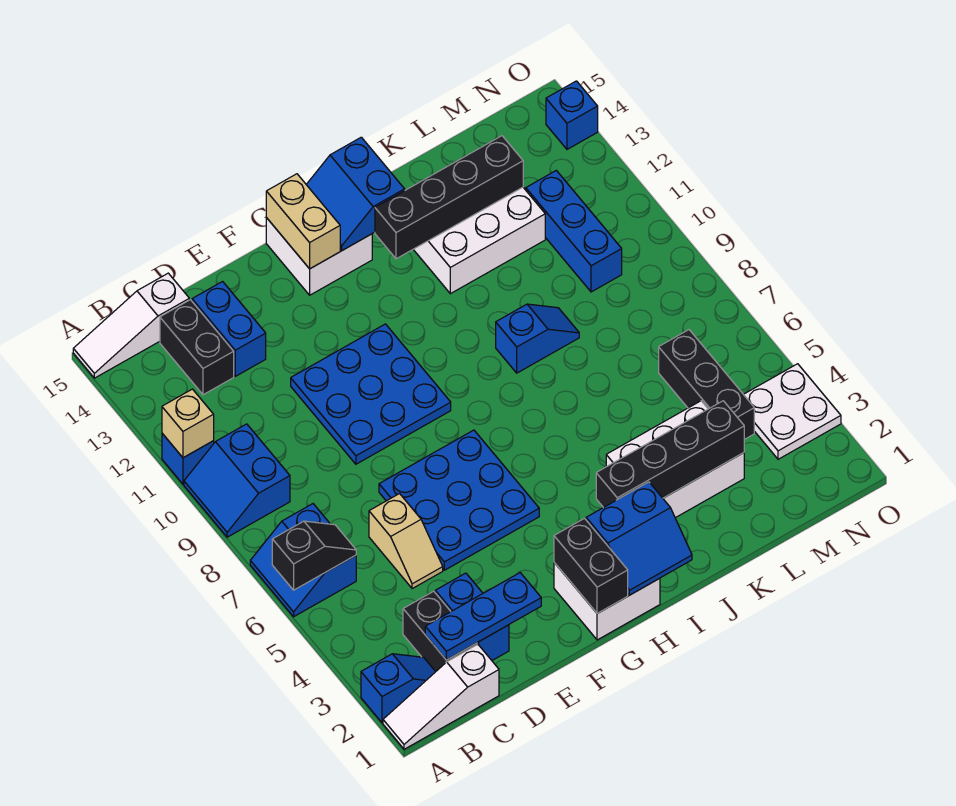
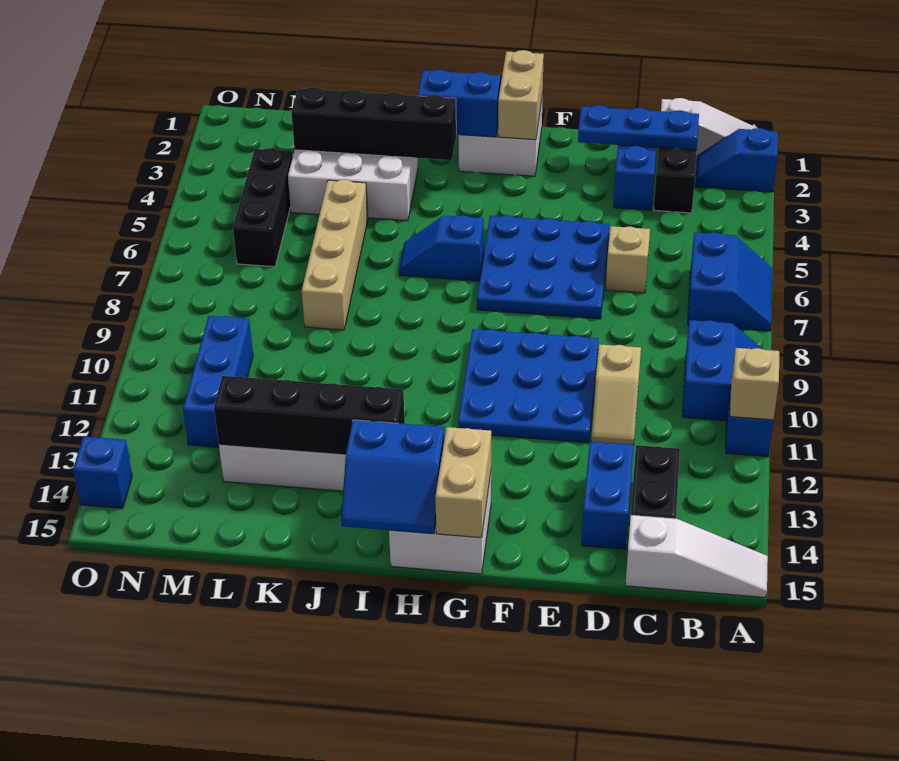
black slope A6:B6 level 2 top A -> none
none -> tan slope D10:D11 level 1 top 10
black brick G1:G2 level 2 -> tan brick G1:G2 level 2
blue slope H14:I15 level 2 top I -> blue slope H14:I15 level 2 top 14
blue slope J9:K9 level 1 top J -> blue slope H6:I6 level 1 top H
none -> tan brick K5:K8 level 1
white plate N3:O4 level 1 -> none

